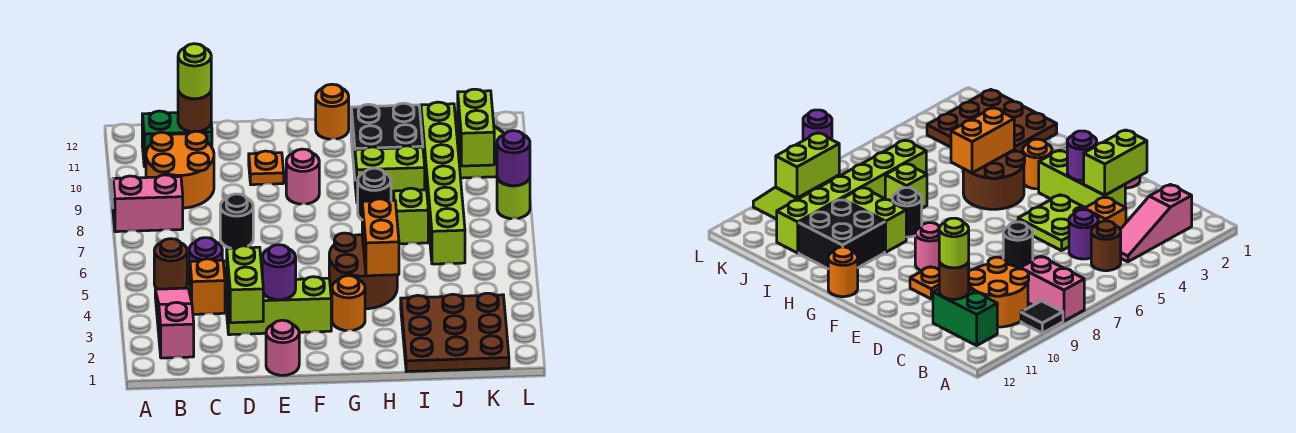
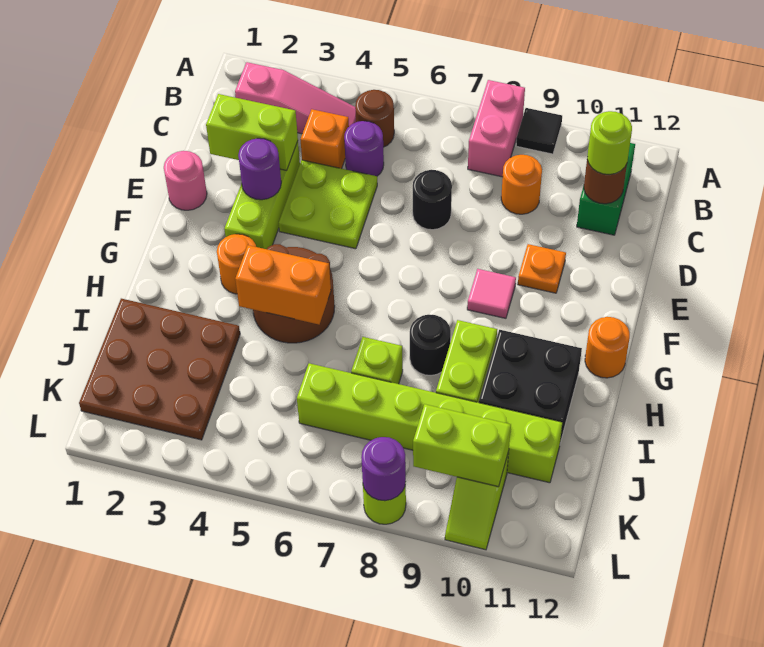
orange round brick B9:C10 level 1 -> orange round brick C9 level 1
pink round brick F9 level 1 -> pink tile F9 level 1

